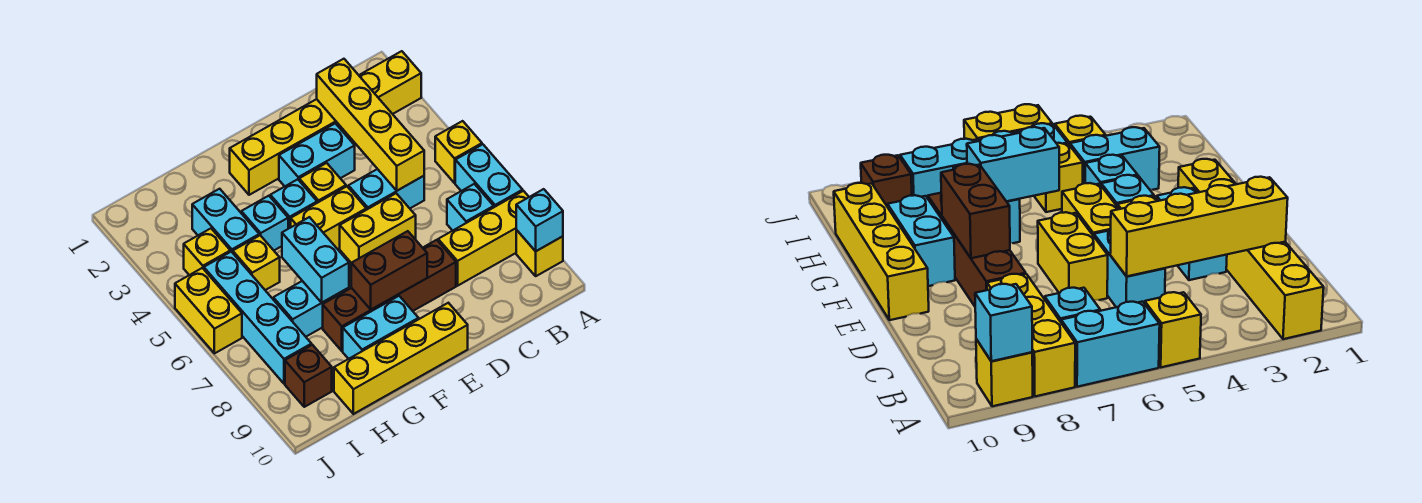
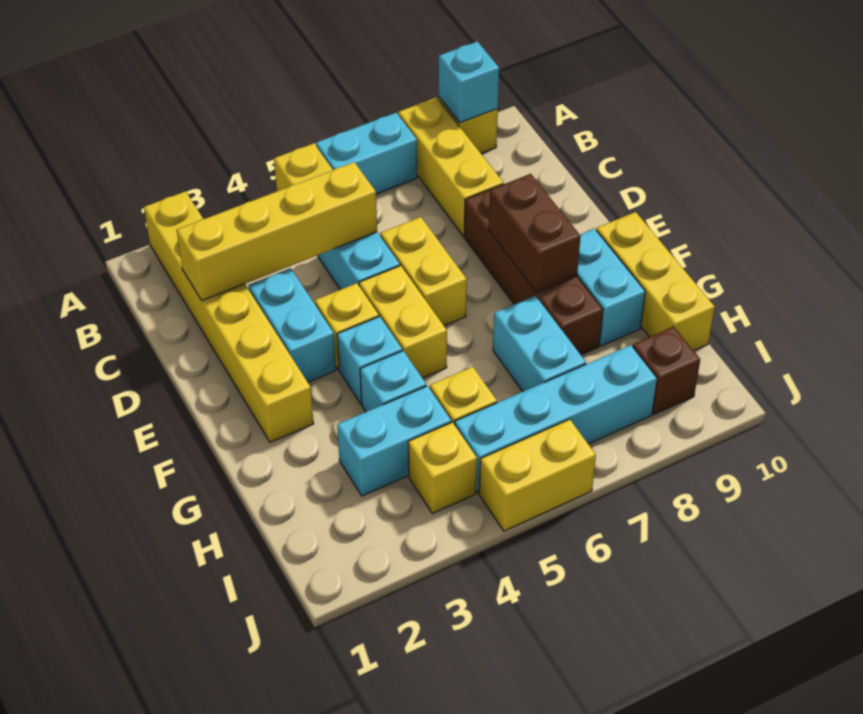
cyan brick B7 level 1 -> none
yellow brick E10:H10 level 1 -> yellow brick F10:H10 level 1
cyan brick G6:G7 level 2 -> none

